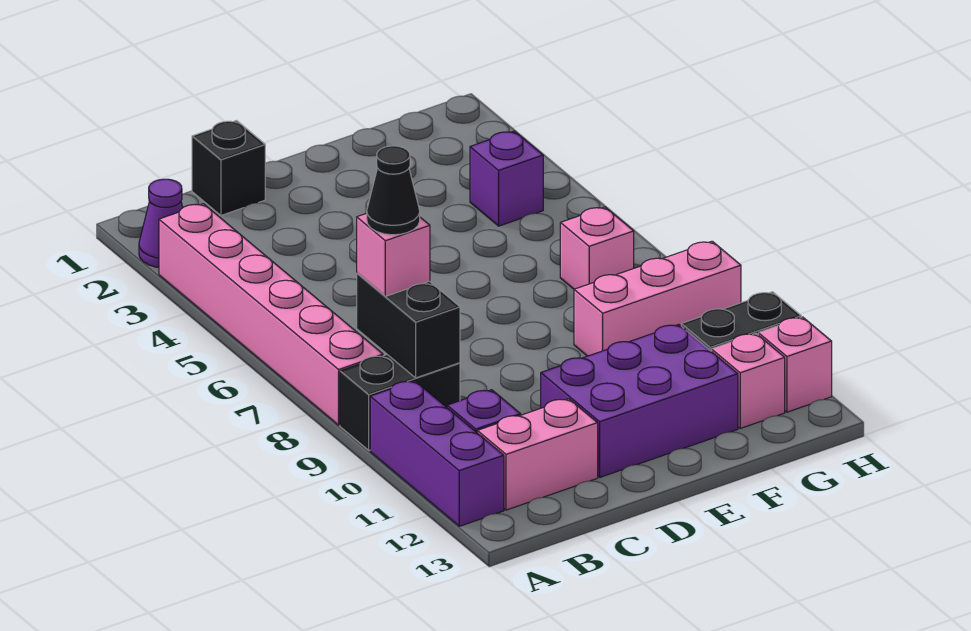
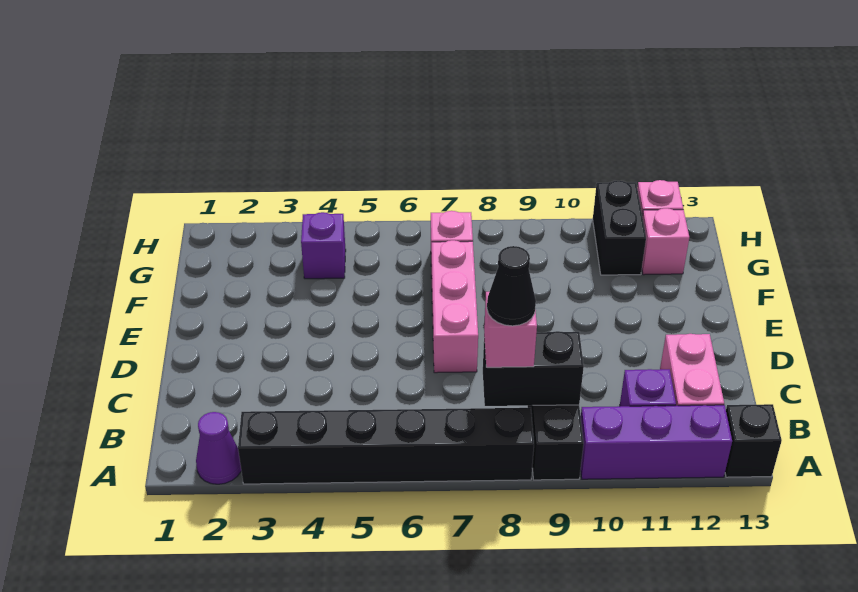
pink brick A3:A8 level 1 -> black brick A3:A8 level 1
black brick C1 level 1 -> black brick A13 level 1
purple brick D11:F12 level 1 -> none
pink brick F9:H9 level 1 -> pink brick D7:F7 level 1

